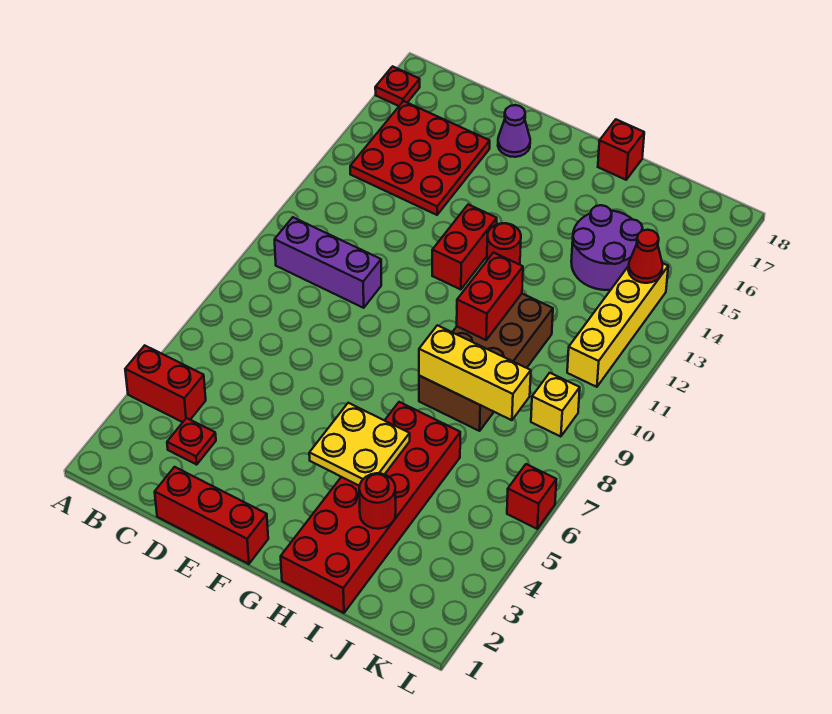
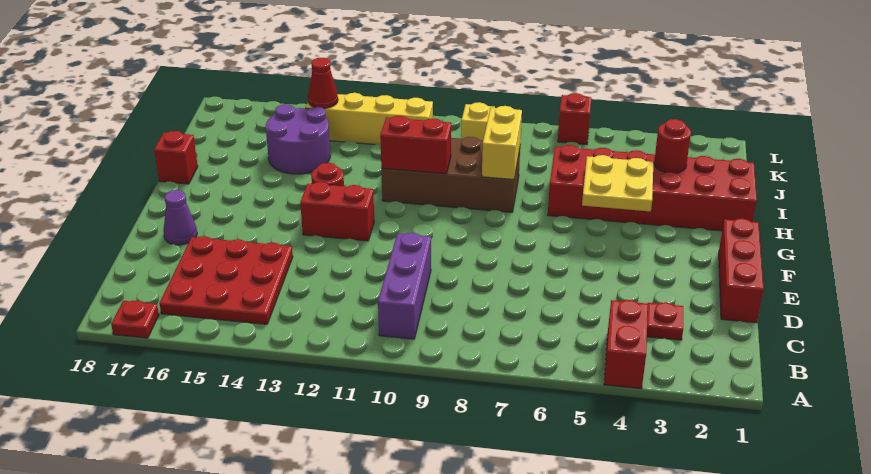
yellow brick H8:J8 level 2 -> yellow brick H8:I8 level 2

